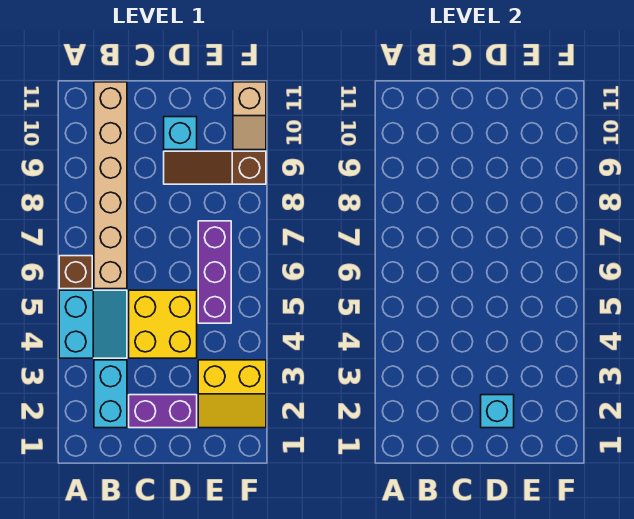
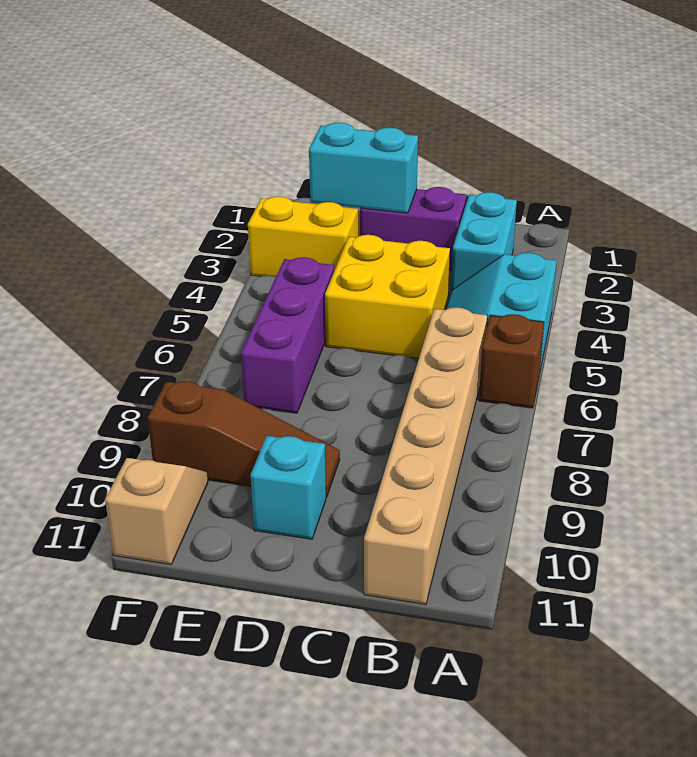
cyan brick D2 level 2 -> cyan brick D2:E2 level 2

